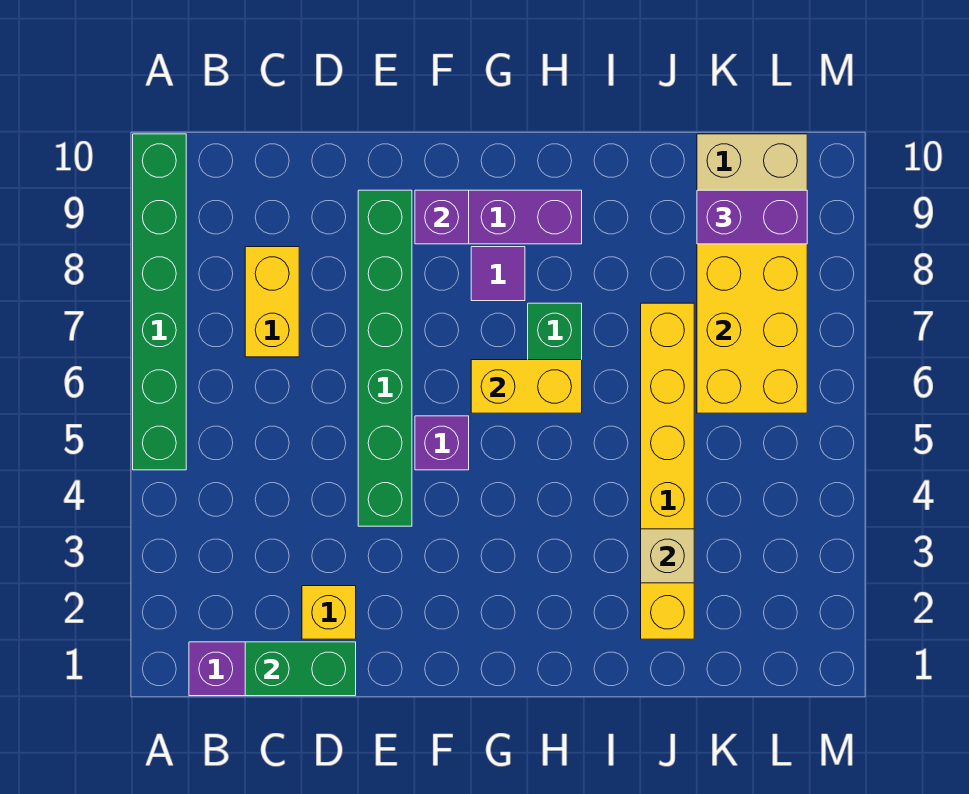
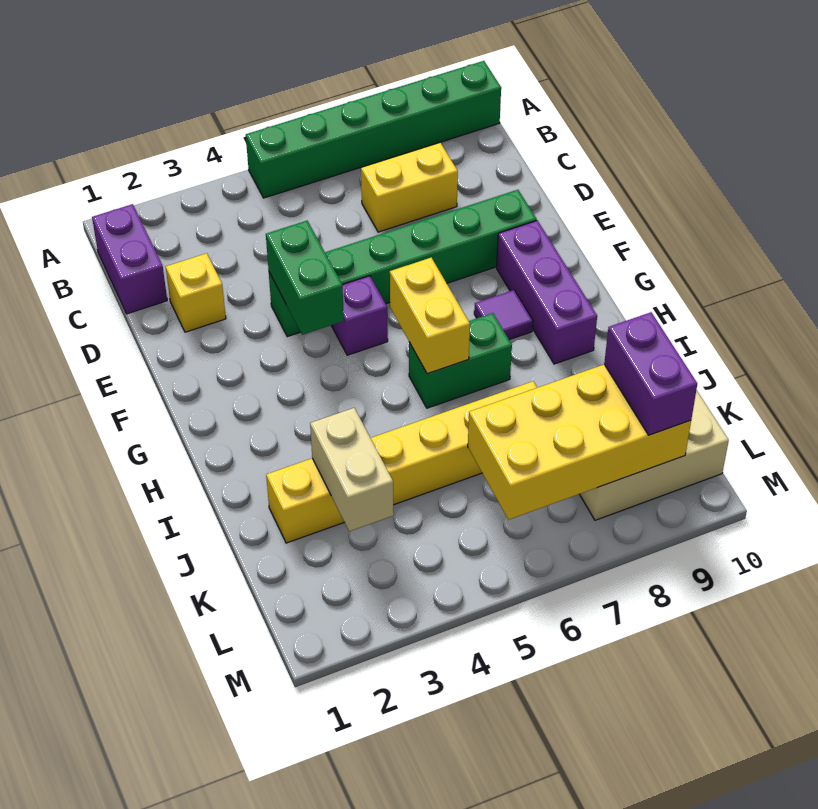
green brick C1:D1 level 2 -> green brick E4:F4 level 2
purple brick F9 level 2 -> none
tan brick J3 level 2 -> tan brick J3:K3 level 2

